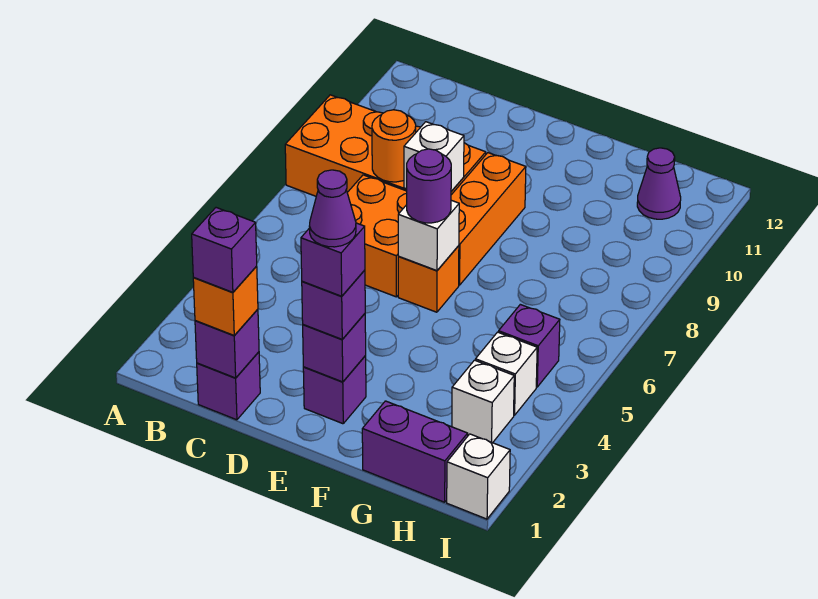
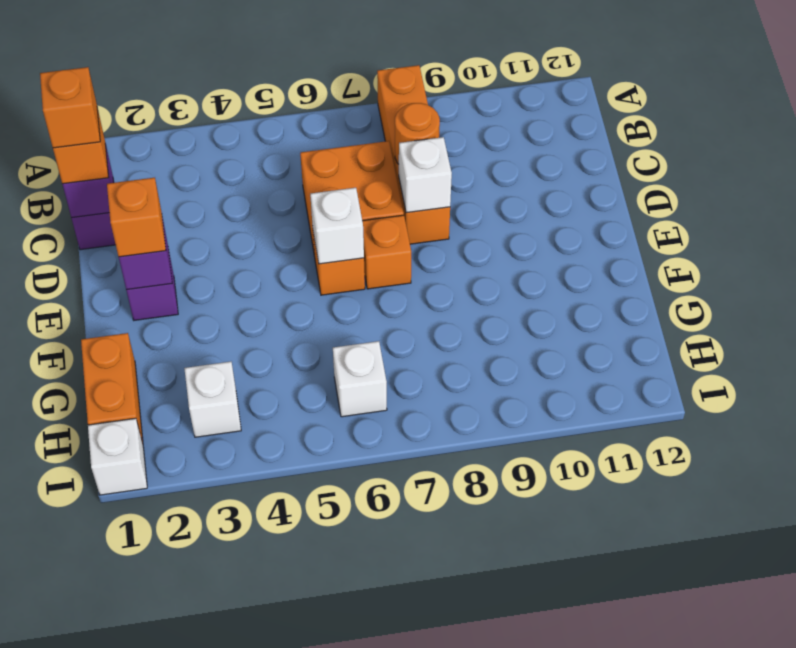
orange brick A8:D9 level 1 -> orange brick A8:D8 level 1
purple brick C1 level 4 -> orange brick C1 level 4
purple brick E2 level 3 -> orange brick E2 level 3
purple brick E2 level 4 -> none
purple cone E2 level 5 -> none
purple round brick E6 level 3 -> none
orange brick E7:E9 level 1 -> orange brick E7 level 1
purple brick G1:H1 level 1 -> orange brick G1:H1 level 1
white brick H4 level 1 -> white brick H6 level 1
purple brick H5 level 1 -> none
purple cone H11 level 1 -> none

